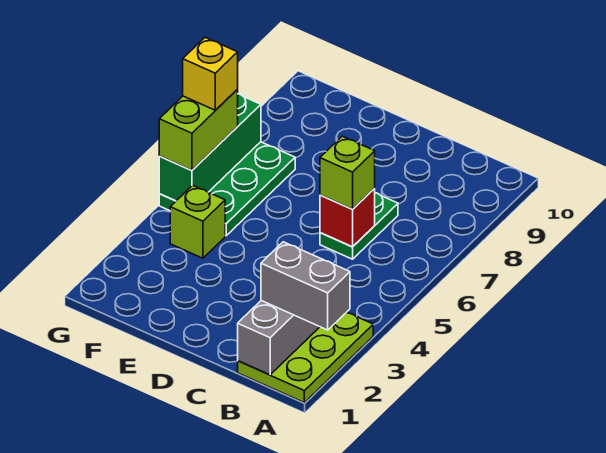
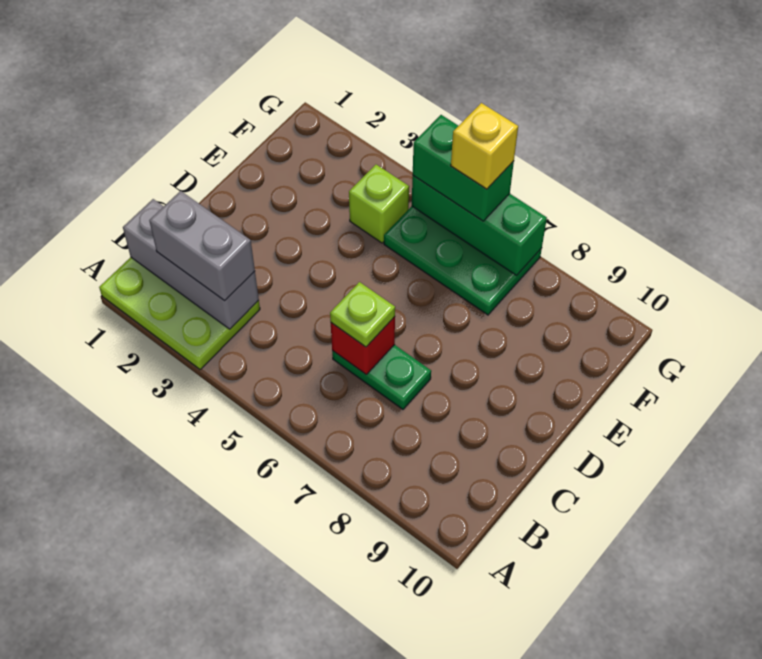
grey brick A2:B2 level 3 -> grey brick B2:B3 level 3
lime brick C6 level 3 -> lime plate C6 level 3
lime brick G5:G6 level 3 -> green brick G5:G6 level 3

